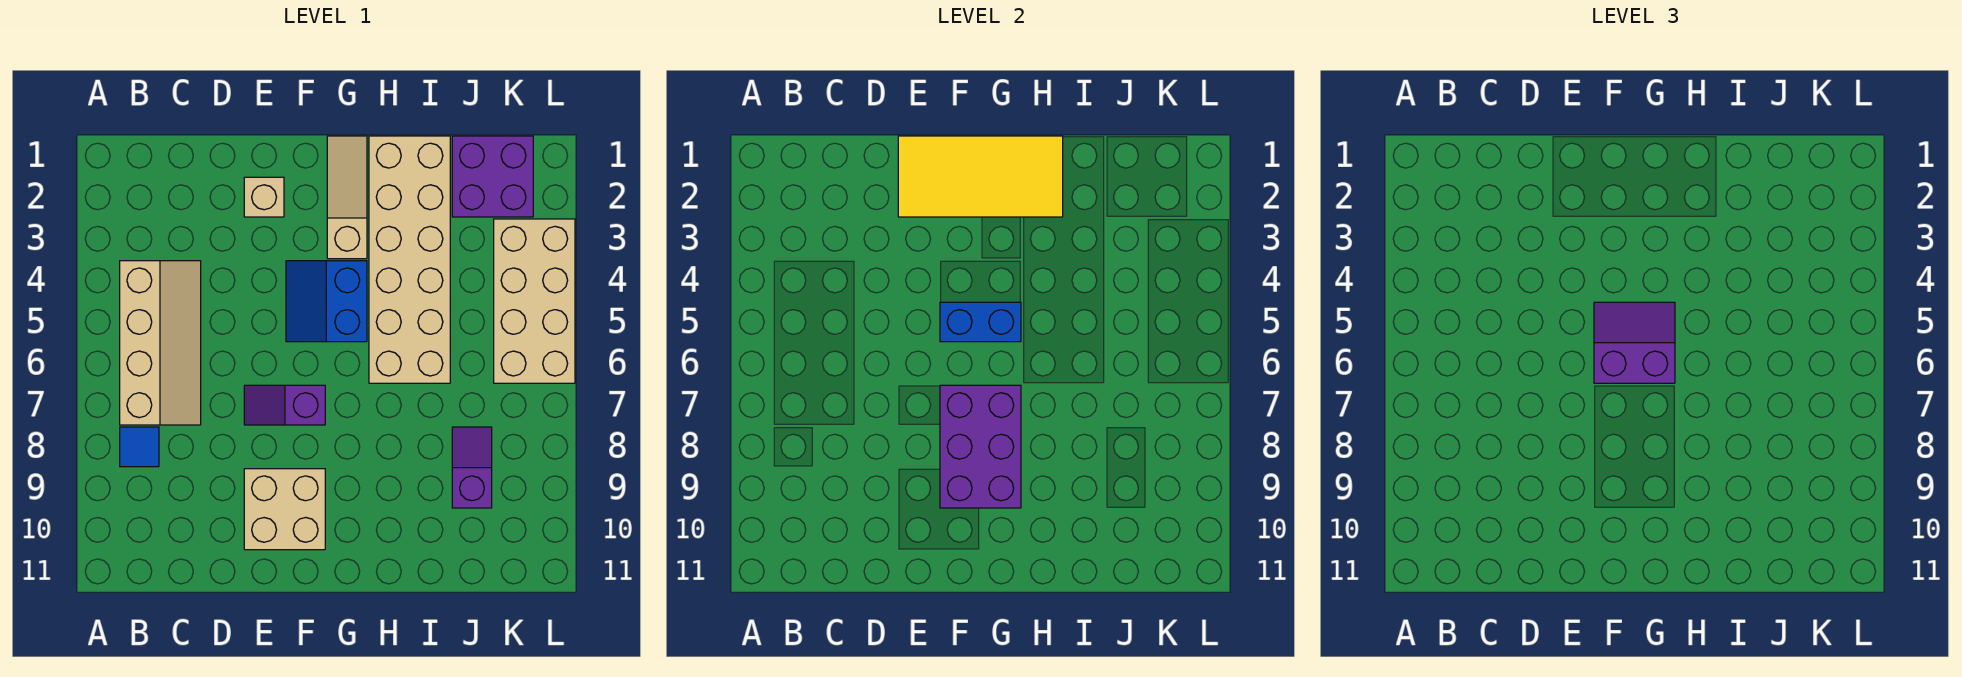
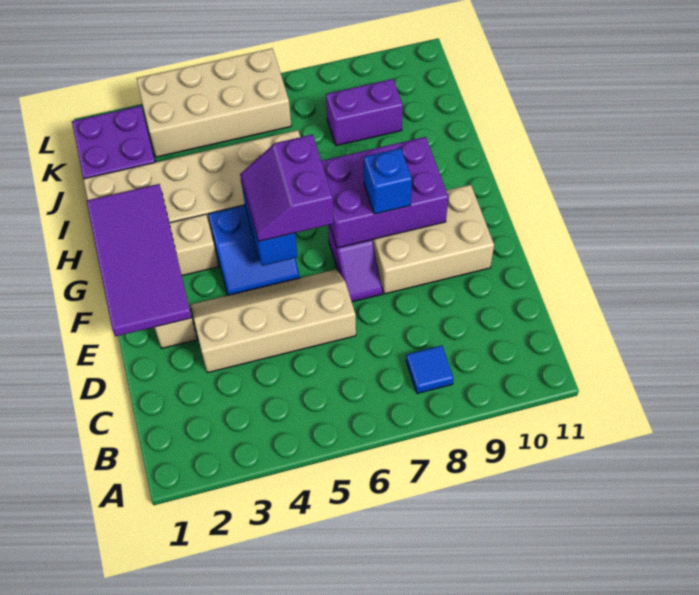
tan slope B4:C7 level 1 top B -> tan slope D3:E6 level 1 top D
yellow tile E1:H2 level 2 -> purple tile E1:H2 level 2
tan brick E9:F10 level 1 -> tan brick E8:F10 level 1
none -> blue brick F8 level 3
purple slope J8:J9 level 1 top 9 -> purple brick J8:J9 level 1

